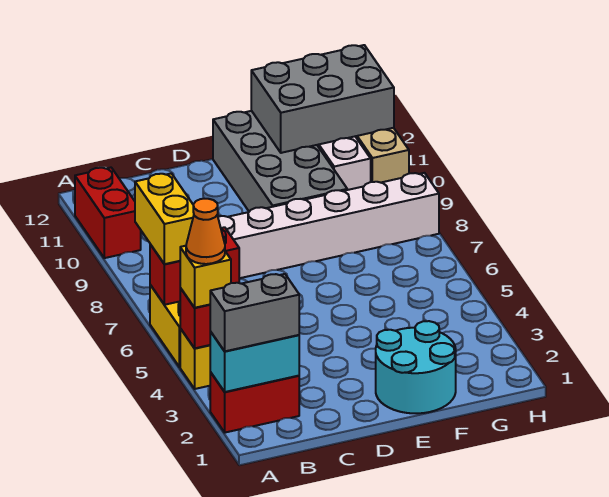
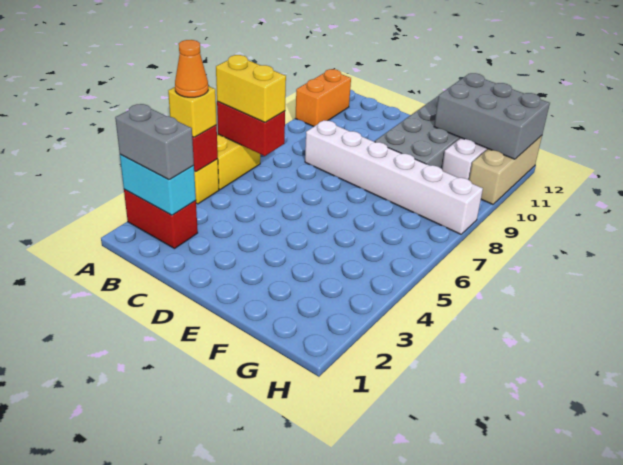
yellow brick A6:A7 level 3 -> yellow brick A6:B6 level 3
red brick A10:A11 level 1 -> orange brick A10:A11 level 1
cyan round brick E1:F2 level 1 -> none

